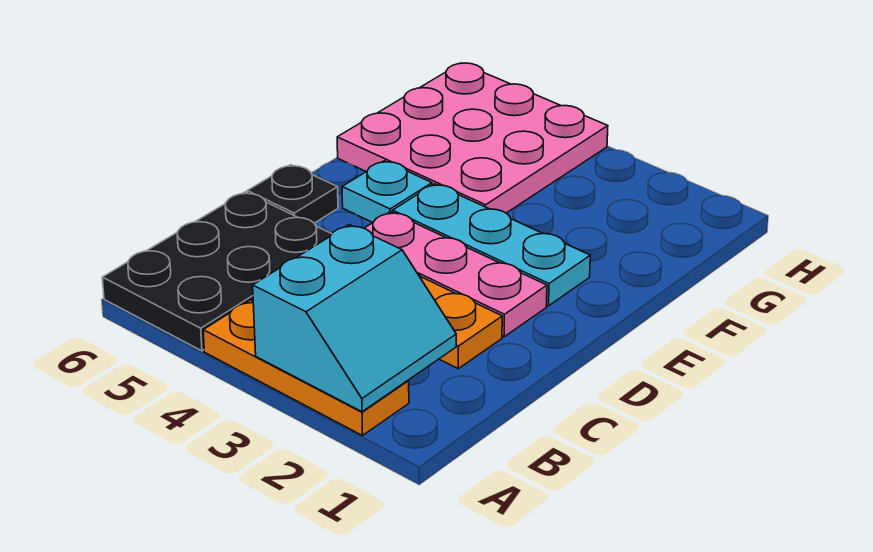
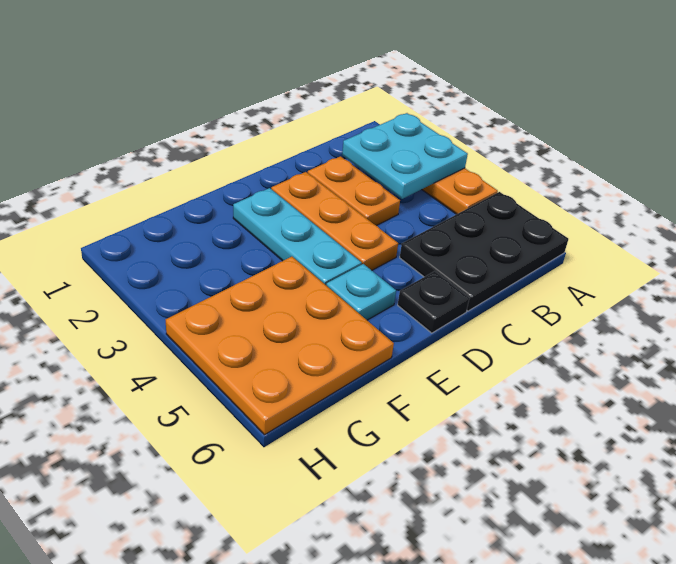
cyan slope A2:B3 level 2 top 3 -> cyan plate A2:B3 level 2
pink plate D2:D4 level 1 -> orange plate D2:D4 level 1
pink plate F4:H6 level 1 -> orange plate F4:H6 level 1

